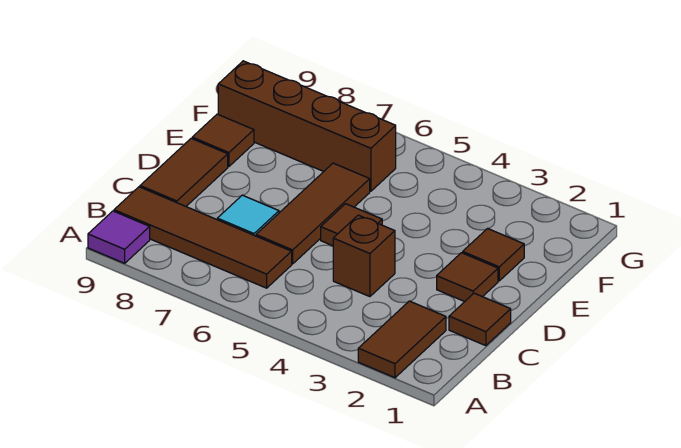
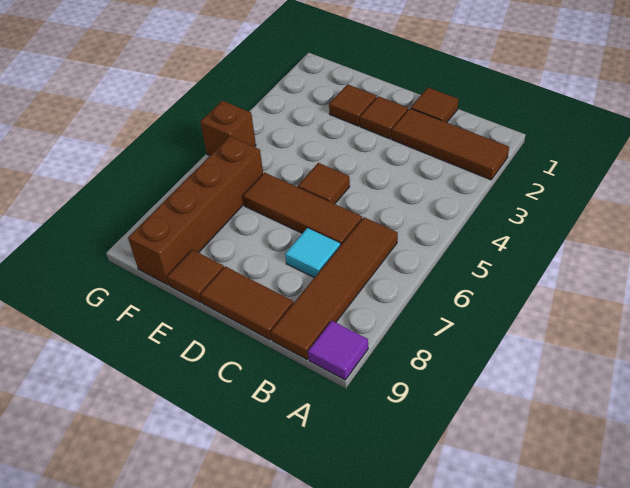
brown tile A2:B2 level 1 -> brown tile A2:C2 level 1
brown brick C4 level 1 -> brown brick G5 level 1

